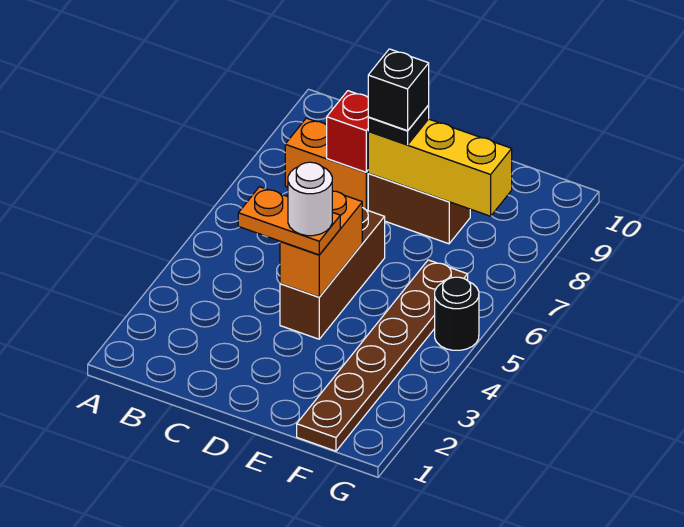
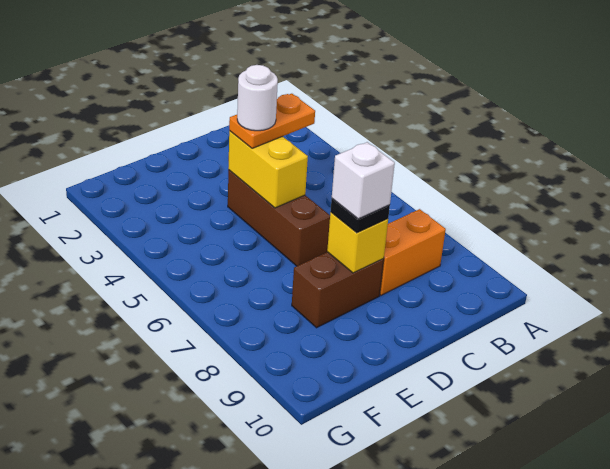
red brick C8 level 2 -> none
orange brick D4:D5 level 2 -> yellow brick D4:D5 level 2
yellow brick D8:F8 level 2 -> yellow brick D8 level 2
black brick D8 level 4 -> white brick D8 level 4
brown plate F1:F6 level 1 -> none
black round brick G5 level 1 -> none

